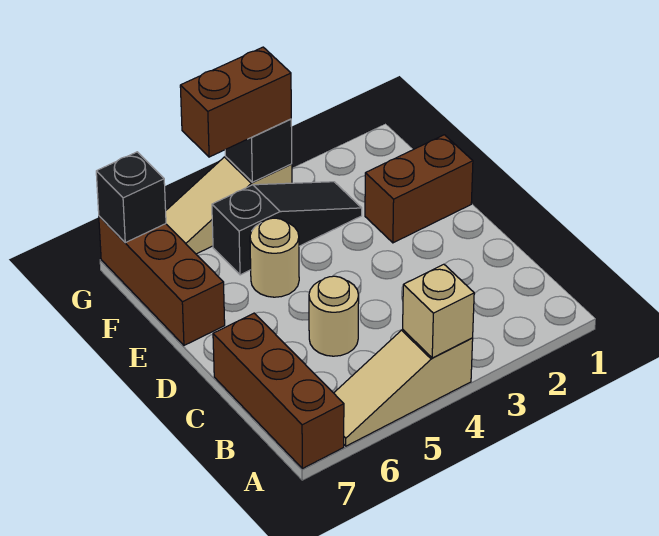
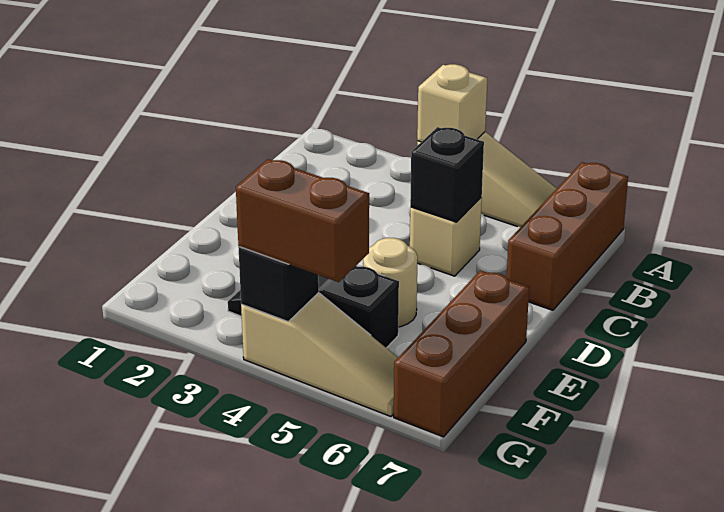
tan round brick C5 level 1 -> tan brick C5 level 1
brown brick E1:E2 level 1 -> none
black brick G7 level 2 -> black brick C5 level 2

